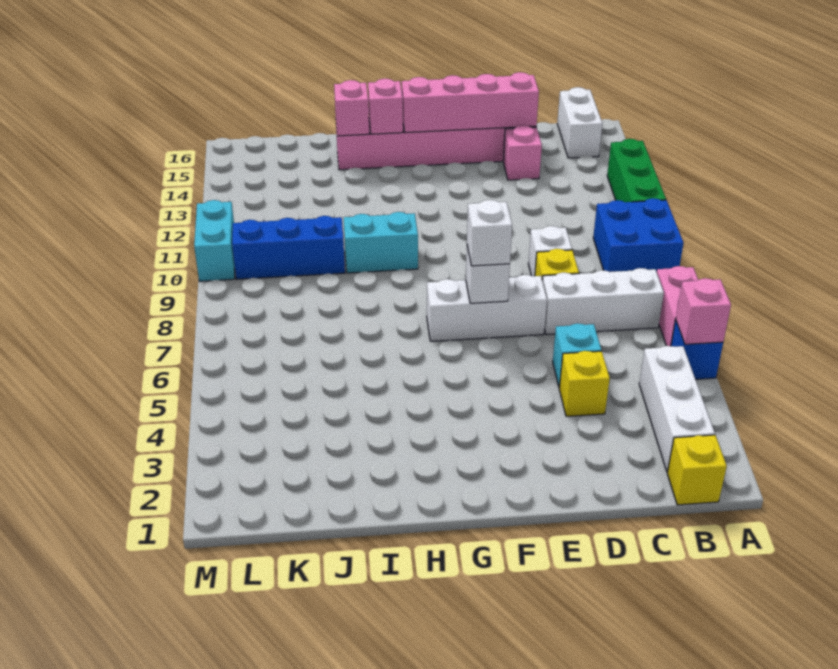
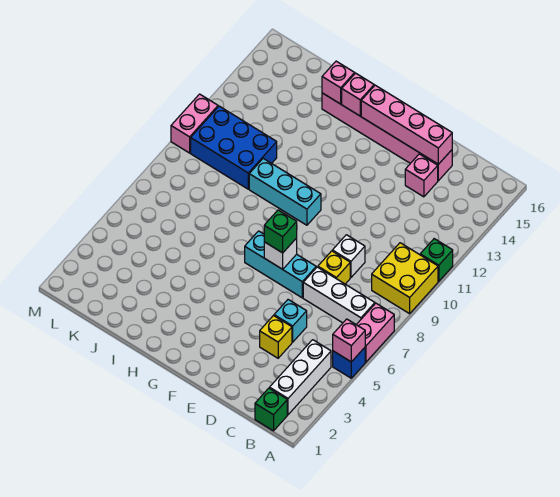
blue brick A9:B10 level 1 -> yellow brick A9:B10 level 1
green brick A11:A13 level 1 -> green brick A11 level 1
yellow brick B1 level 1 -> green brick B1 level 1
white brick B15:B16 level 1 -> none
white brick E7:G7 level 1 -> cyan brick E7:G7 level 1
white brick F7 level 3 -> green brick F7 level 3
cyan brick H10:I10 level 1 -> cyan brick G10:I10 level 1
blue brick J10:L10 level 1 -> blue brick J10:L11 level 1
cyan brick M10:M11 level 1 -> pink brick M10:M11 level 1

